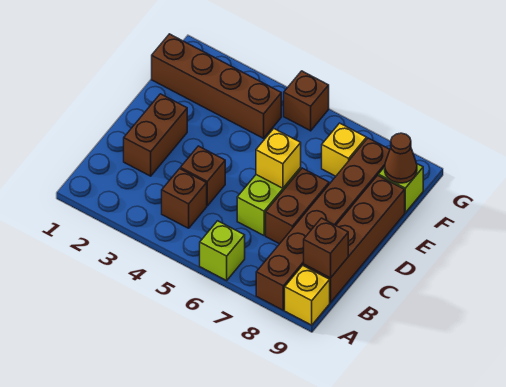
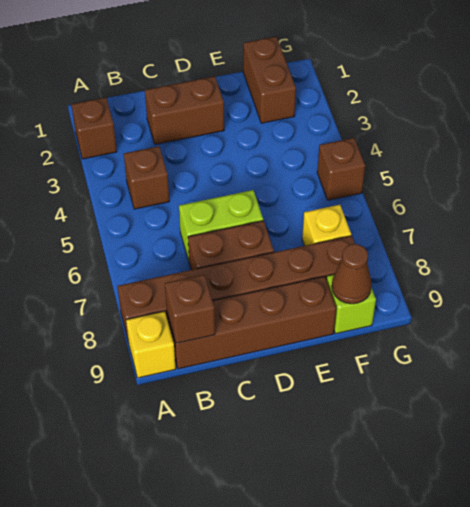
lime brick A6 level 1 -> none
brown brick C4 level 1 -> brown brick A2 level 1
yellow brick D6 level 2 -> none
brown brick F1:F4 level 1 -> brown brick F1:F2 level 1

